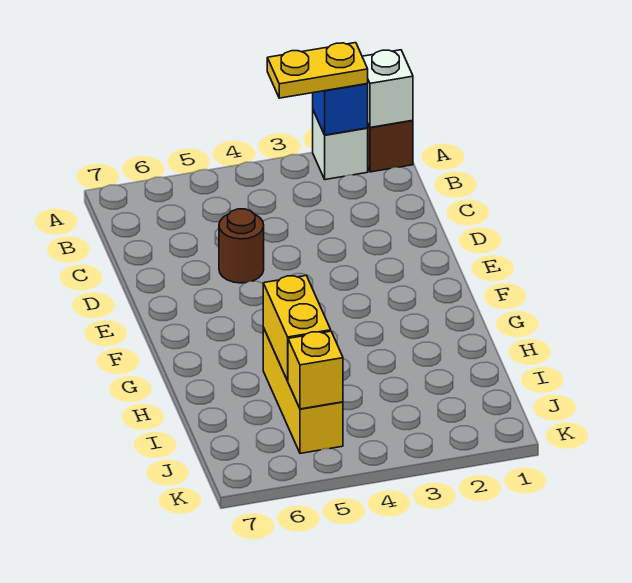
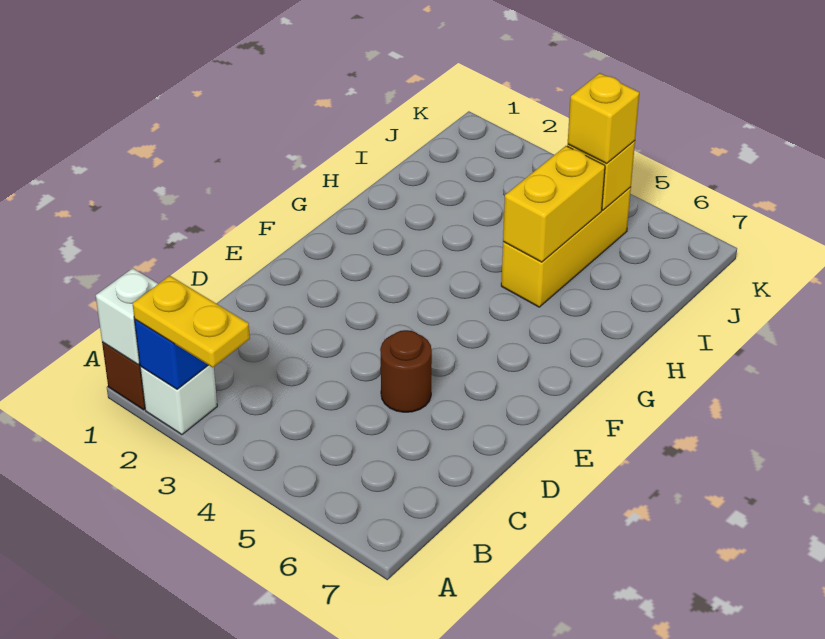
none -> yellow brick J5 level 3

